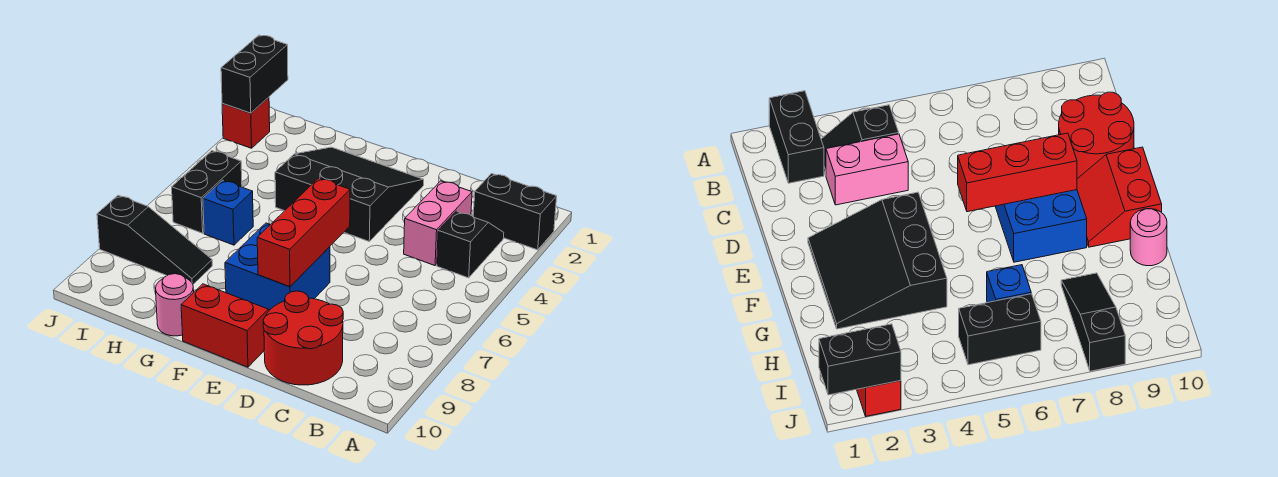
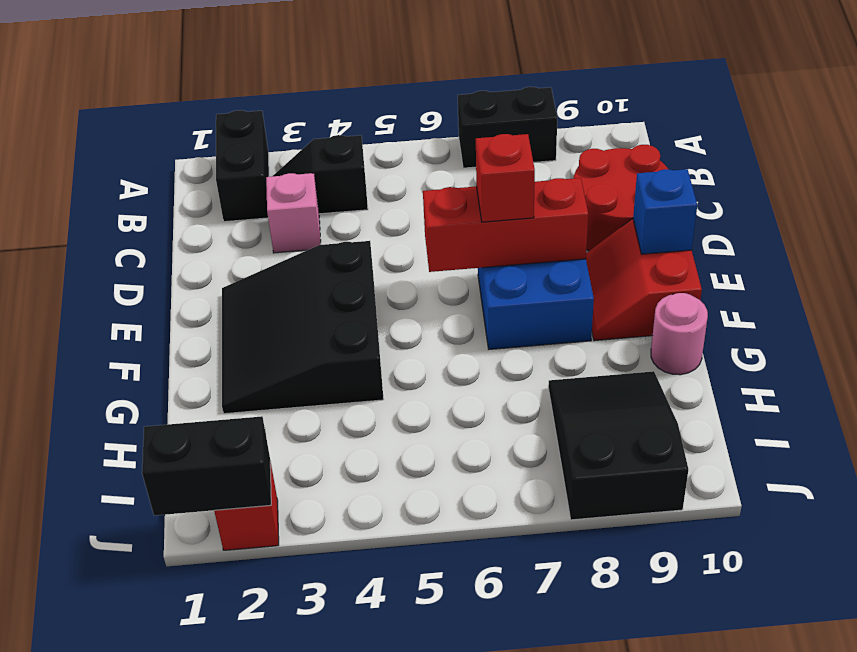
pink brick C3:C4 level 1 -> pink brick C3 level 1
none -> red brick E7 level 3
blue brick H6 level 1 -> blue brick E10 level 2
black slope H8:J8 level 1 top J -> black slope H8:J9 level 1 top J
black brick I5:I6 level 1 -> black brick A7:A8 level 1

